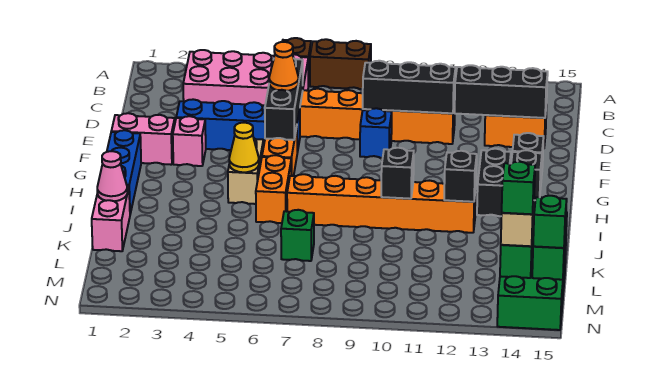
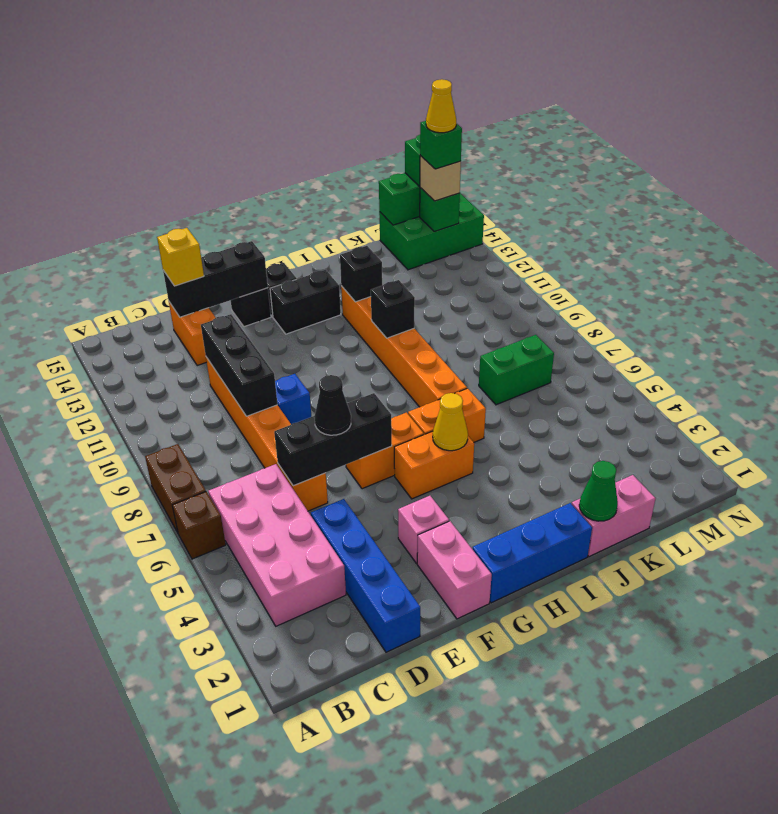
black brick D12:D14 level 2 -> black brick D14:F14 level 2
none -> yellow brick D14 level 3
blue brick E3:E6 level 1 -> blue brick D1:D4 level 1
orange cone E6 level 3 -> black cone E6 level 3
tan brick G5:H5 level 1 -> orange brick G5:H5 level 1
pink cone J1 level 2 -> green cone J1 level 2
green brick K7 level 1 -> green brick K7:L7 level 1
none -> yellow cone M14 level 5

